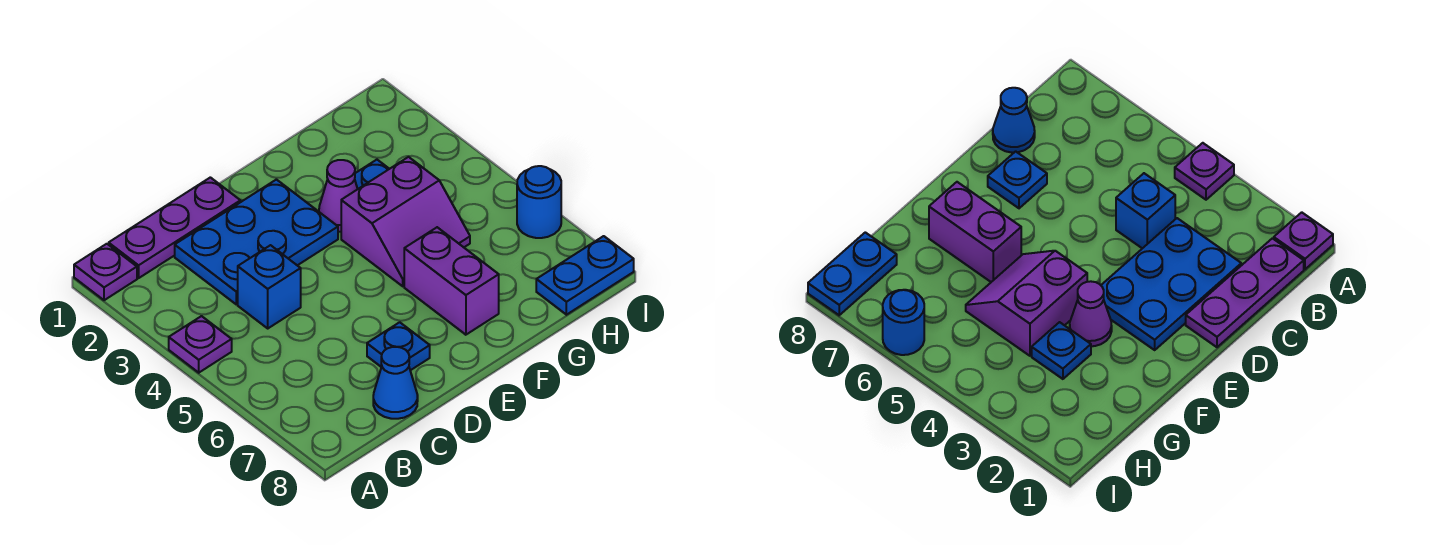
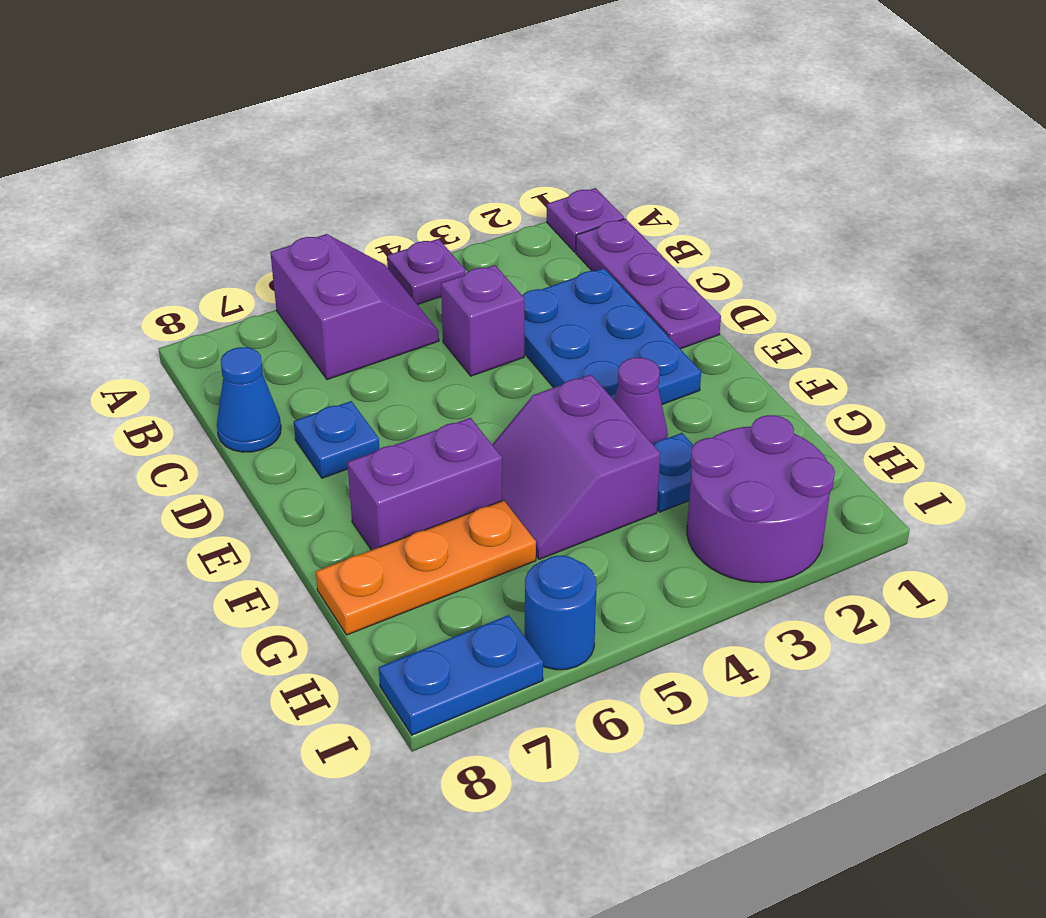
none -> purple slope A5:B6 level 1 top 6
blue brick C4 level 1 -> purple brick C4 level 1
none -> orange plate G6:G8 level 1
none -> purple round brick H2:I3 level 1
blue plate H8:I8 level 1 -> blue plate I7:I8 level 1

